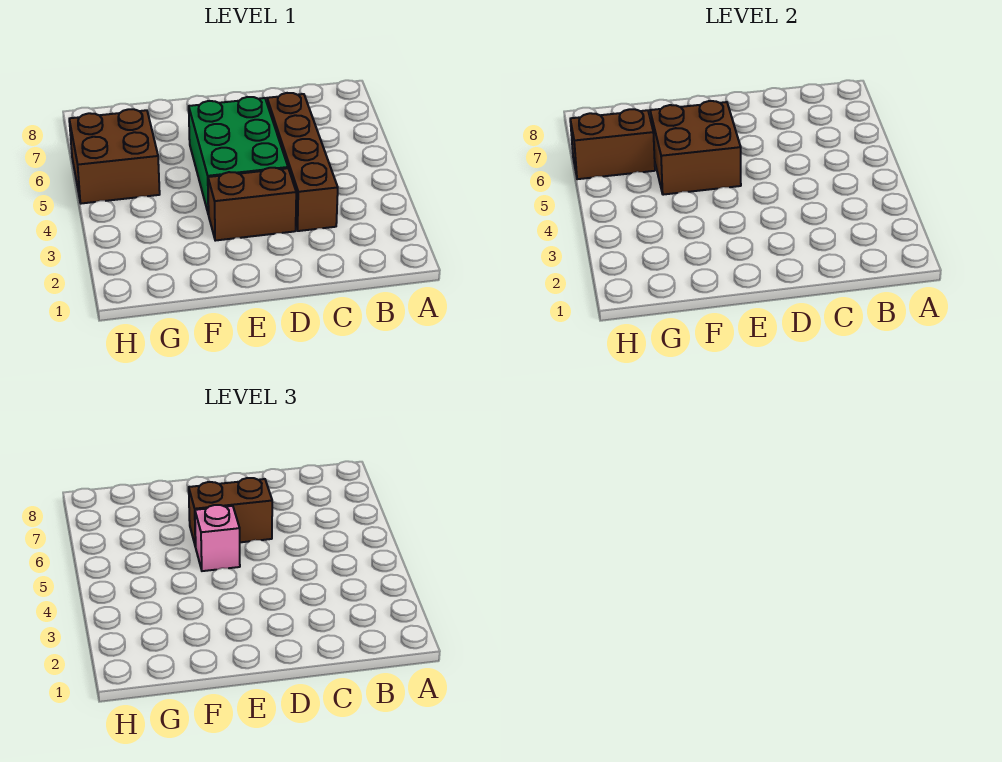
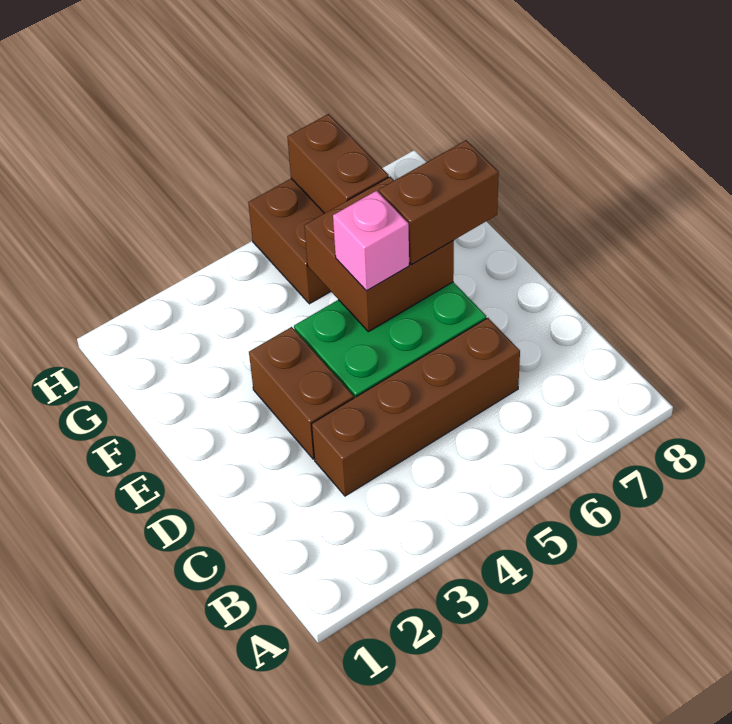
brown brick D6:E6 level 3 -> brown brick E6:E7 level 3

